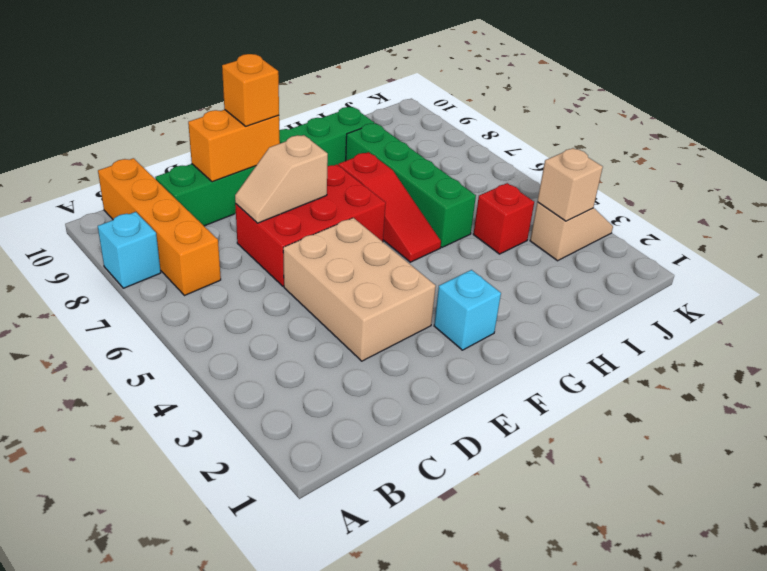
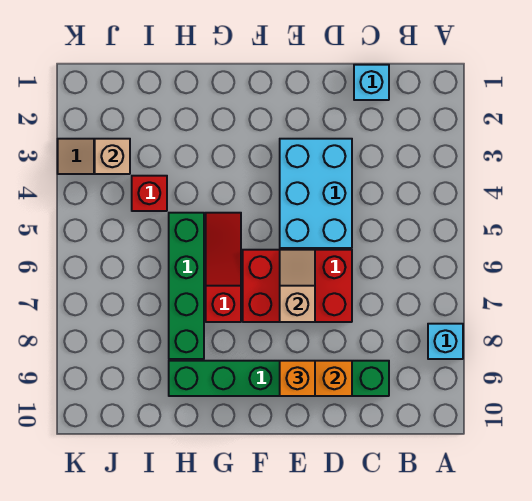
orange brick B7:B10 level 1 -> none
tan brick D3:E5 level 1 -> cyan brick D3:E5 level 1
tan slope D7:E7 level 2 top E -> tan slope E6:E7 level 2 top 7
cyan brick F2 level 1 -> cyan brick C1 level 1

